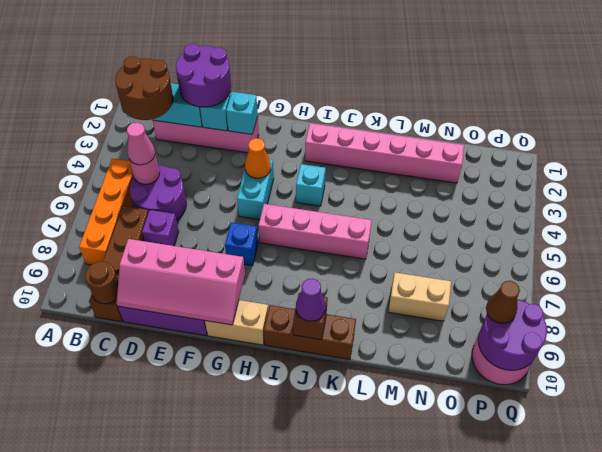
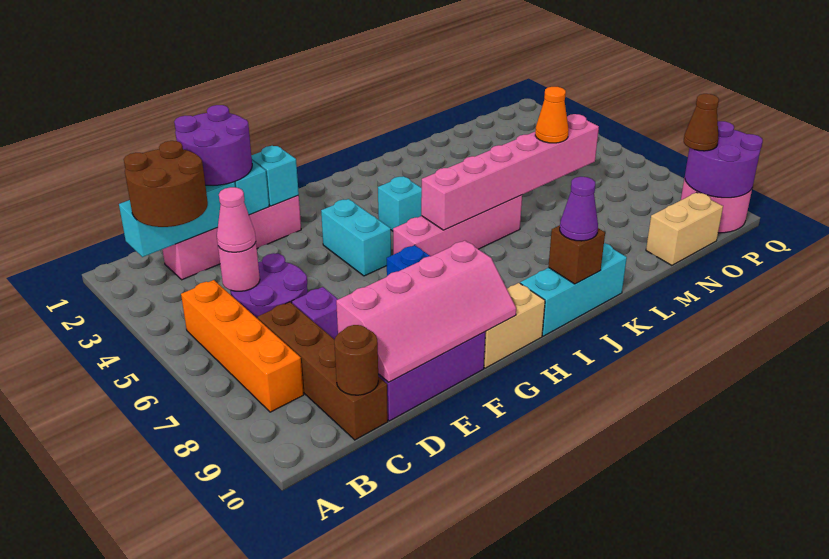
orange cone G4 level 2 -> orange cone M6 level 3
pink brick I2:N2 level 1 -> pink brick I6:N6 level 2
brown brick I10:K10 level 1 -> cyan brick I10:K10 level 1
tan brick M8:N8 level 1 -> tan brick N10:O10 level 1

